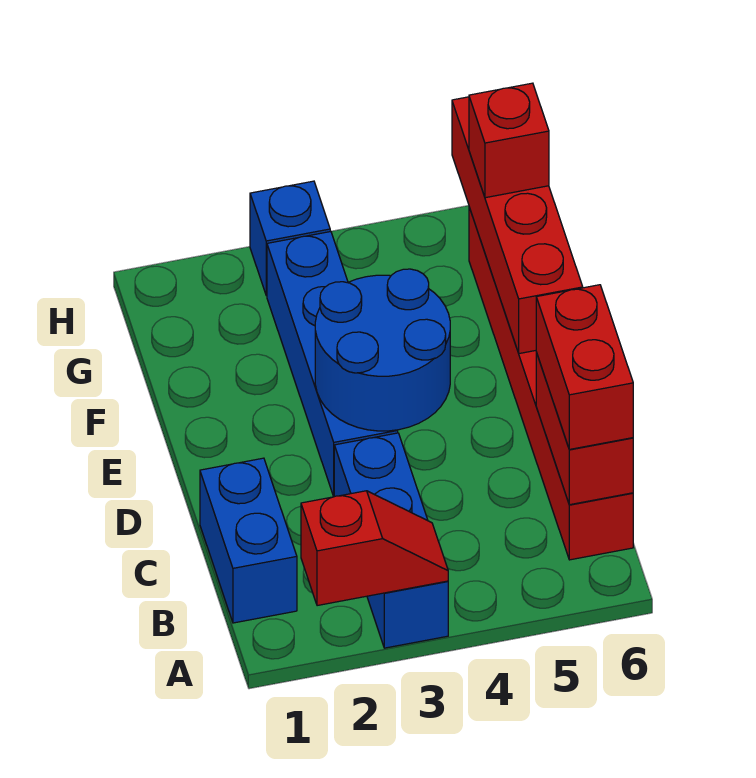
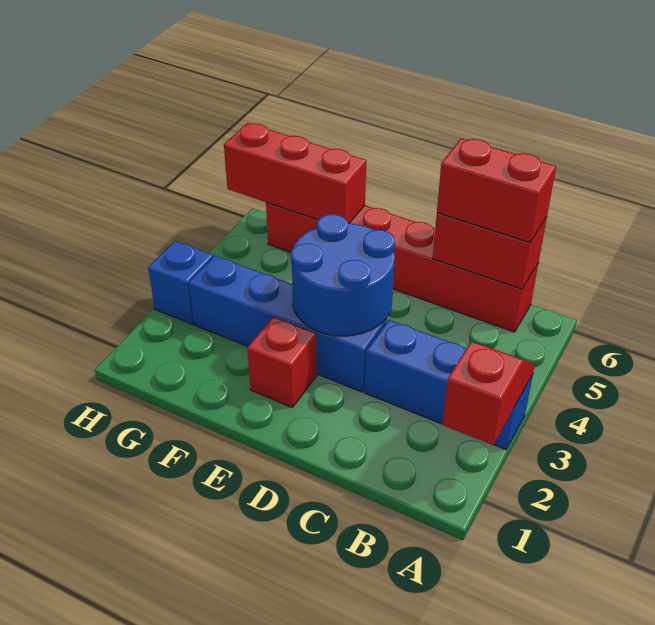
blue brick B1:C1 level 1 -> none
red brick E6:H6 level 2 -> red brick F6:H6 level 2
red brick G6 level 3 -> red brick E2 level 1

